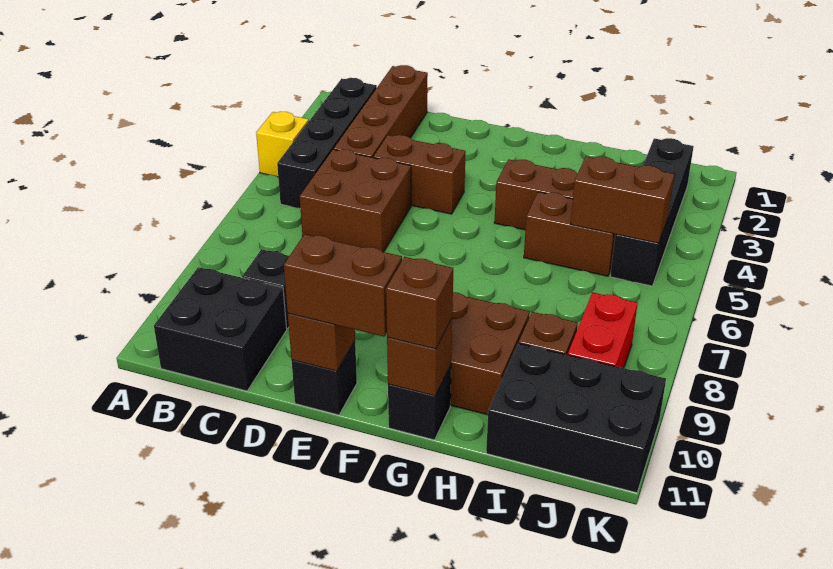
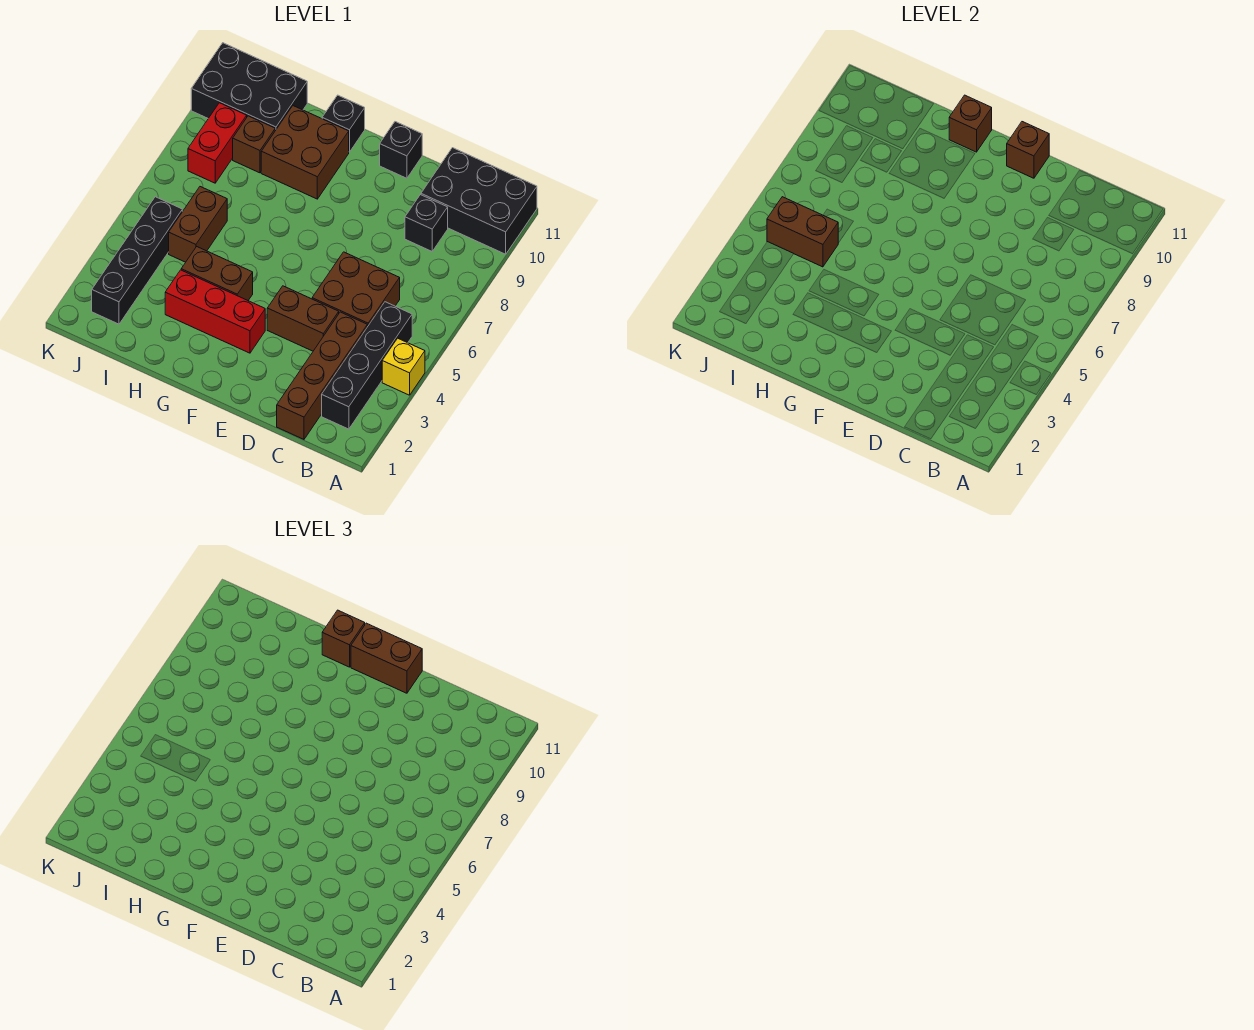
black brick B10:C11 level 1 -> black brick A10:C11 level 1
none -> red brick F3:H3 level 1
brown brick H5:I5 level 1 -> brown brick I5:I6 level 1

